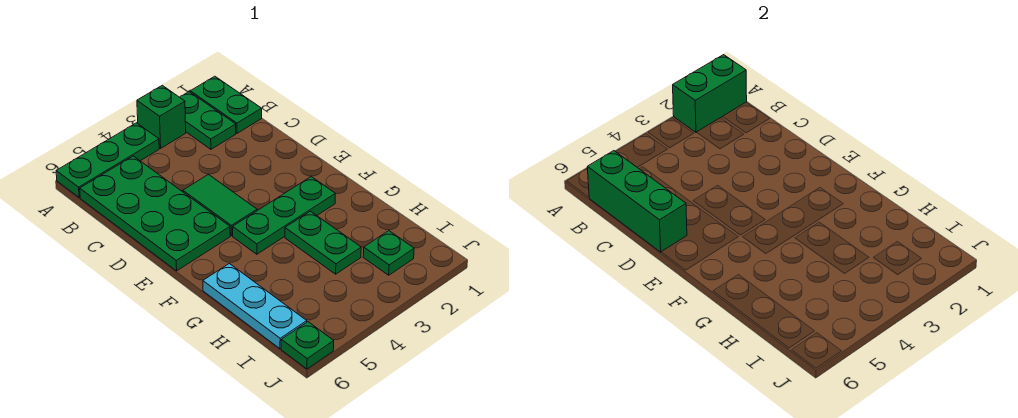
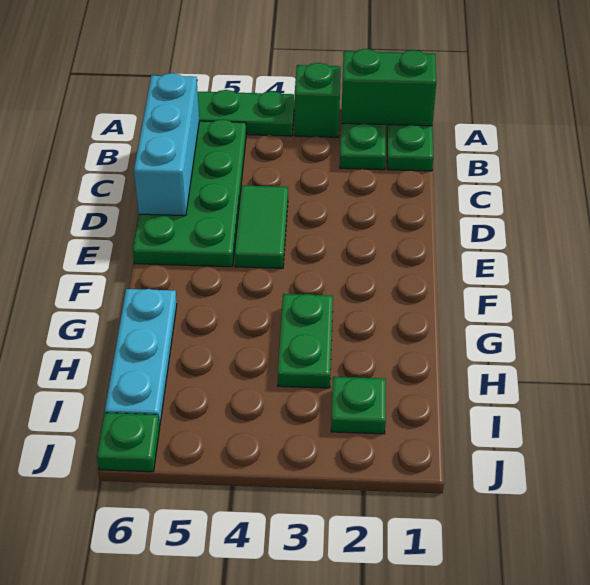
green brick B6:D6 level 2 -> cyan brick B6:D6 level 2
green plate F2:F4 level 1 -> none

